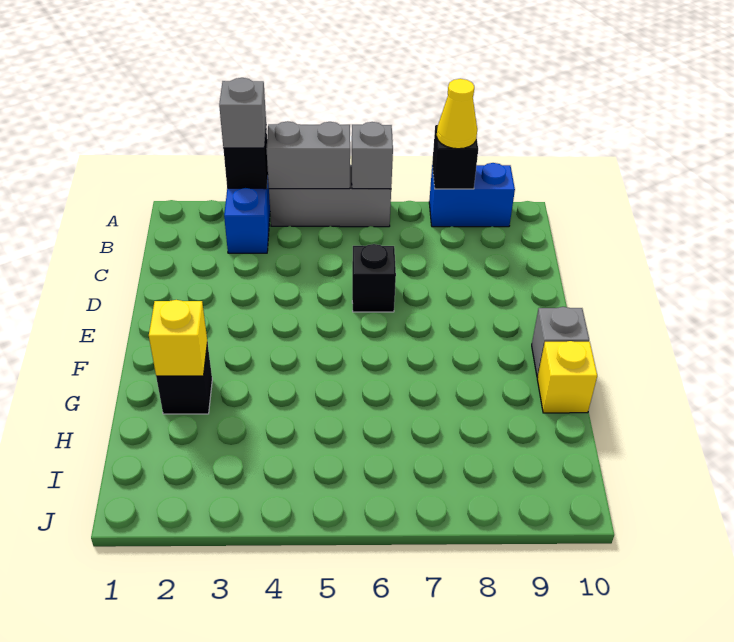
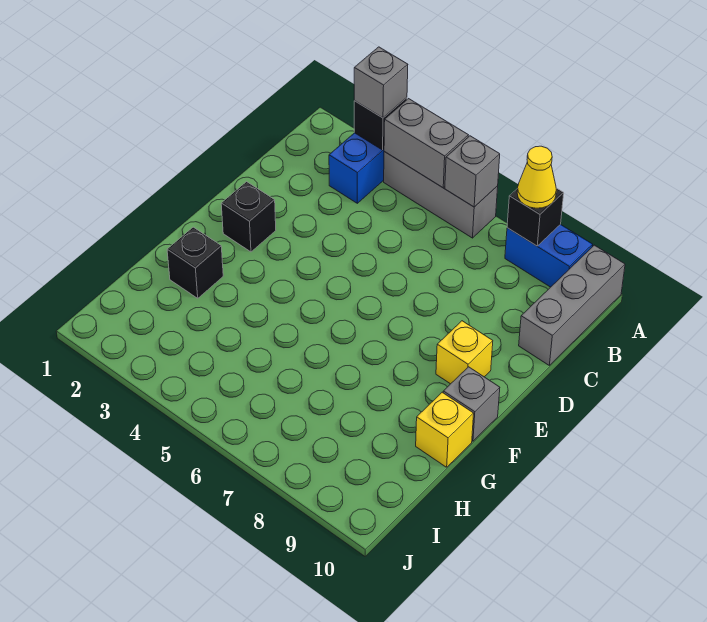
none -> grey brick A10:C10 level 1
black brick D6 level 1 -> black brick E2 level 1
yellow brick G2 level 2 -> yellow brick E9 level 1

